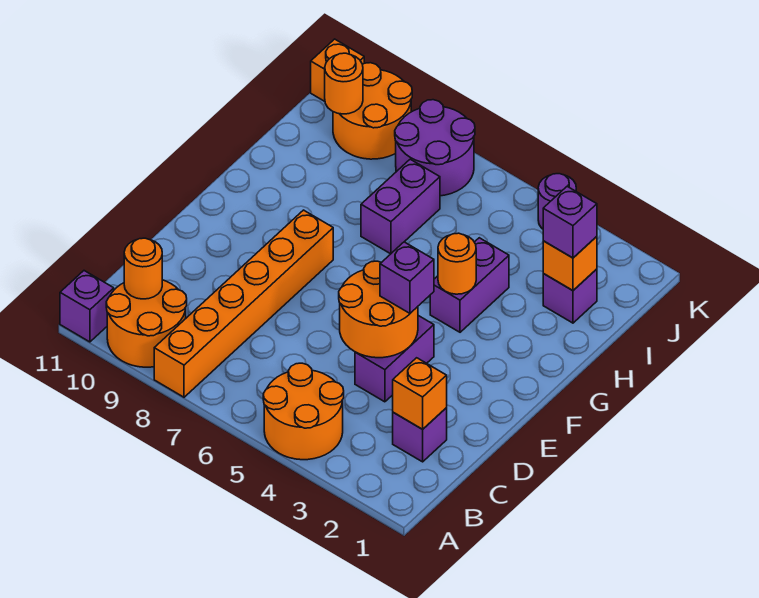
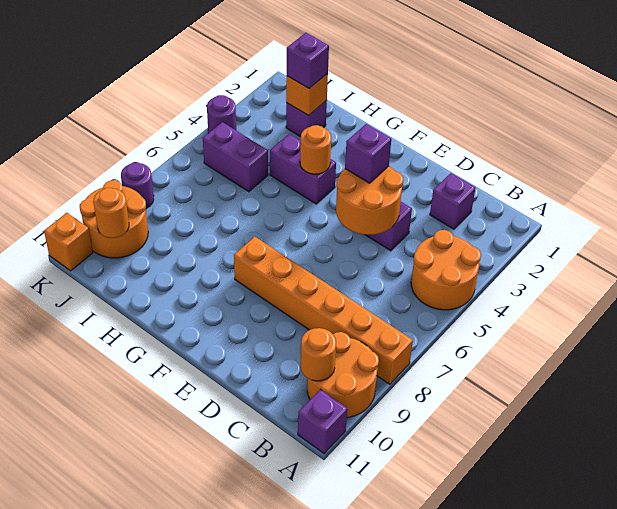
orange brick C2 level 2 -> none
purple brick H7:I7 level 1 -> purple brick I5:J5 level 1
purple round brick J7:K8 level 1 -> purple round brick K8 level 1

